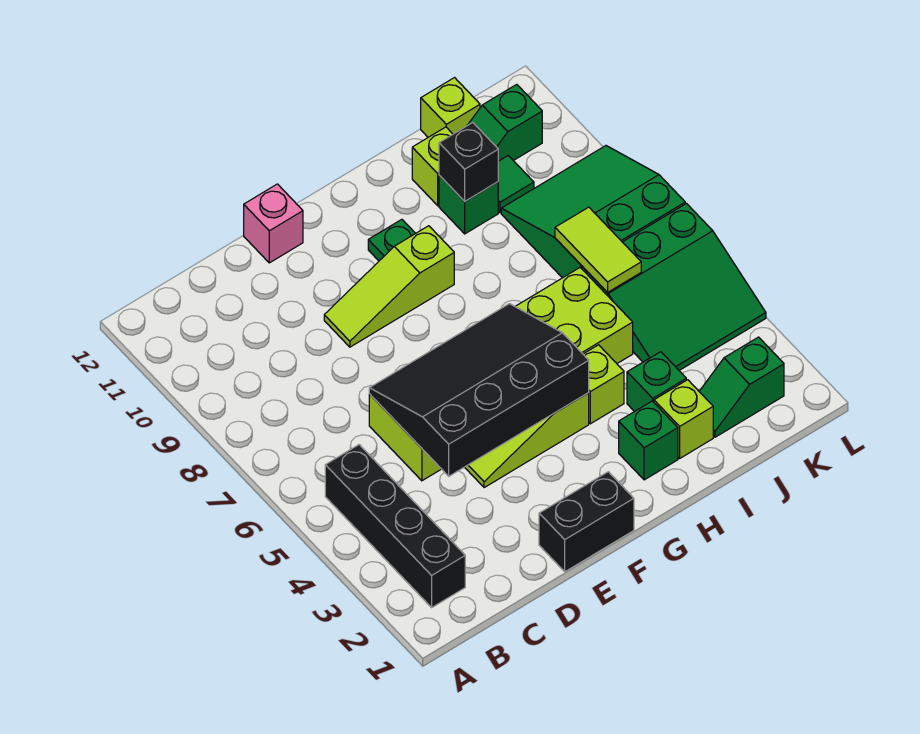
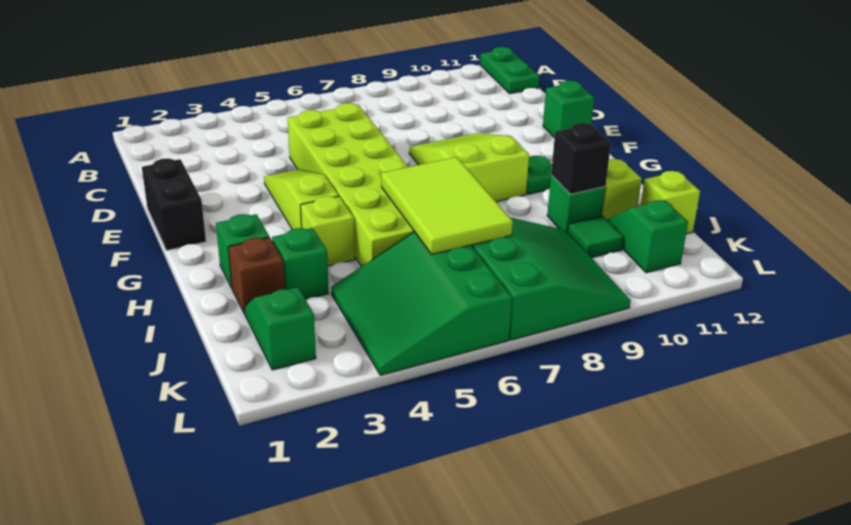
none -> green plate A12:B12 level 1
black brick B2:B5 level 1 -> none
black slope D4:G6 level 2 top 4 -> none
lime slope E9:G9 level 1 top G -> lime slope E8:G9 level 1 top G
pink brick E12 level 1 -> green brick E12 level 1
lime brick I2 level 1 -> brown brick I2 level 1
lime tile J6:J7 level 2 -> lime tile H6:J7 level 2

